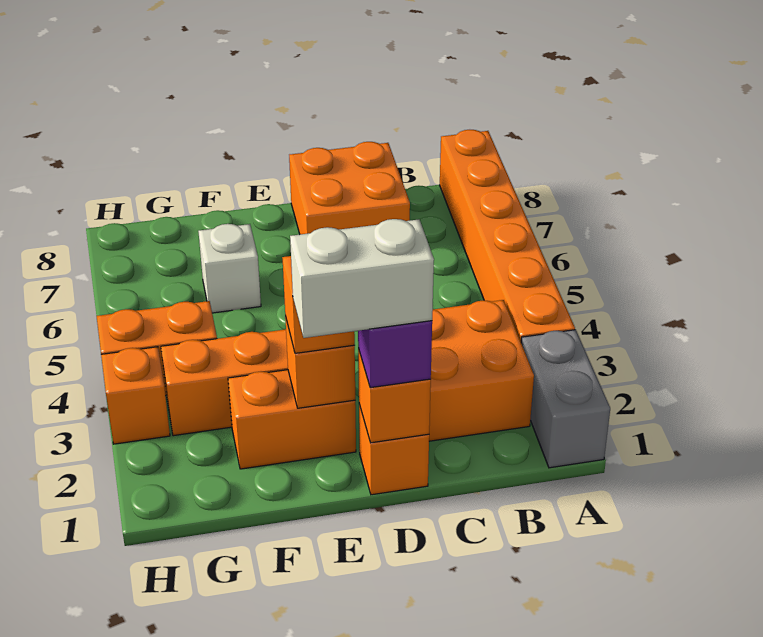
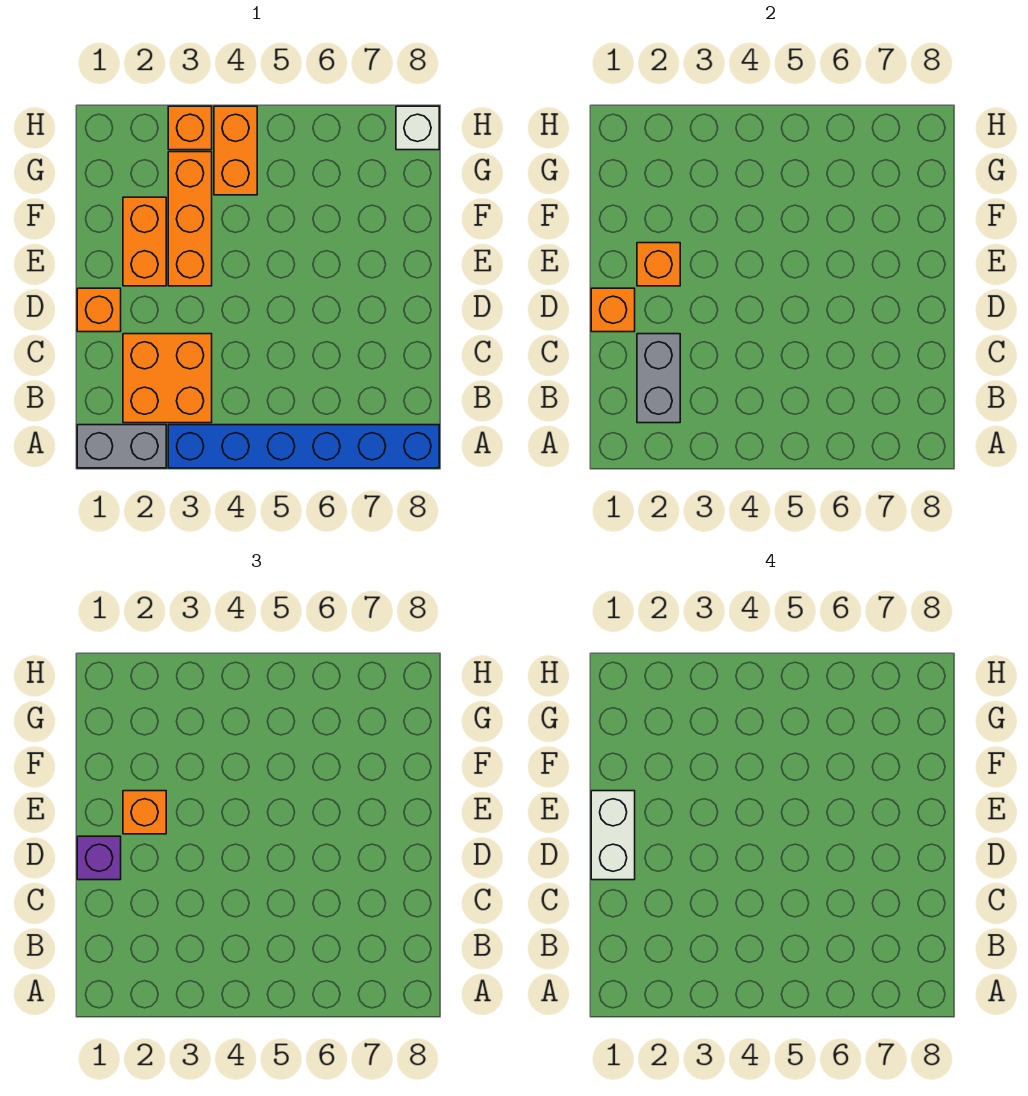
orange brick A3:A8 level 1 -> blue brick A3:A8 level 1
none -> grey brick B2:C2 level 2
orange brick C7:D8 level 1 -> none
white brick F6 level 1 -> white brick H8 level 1

